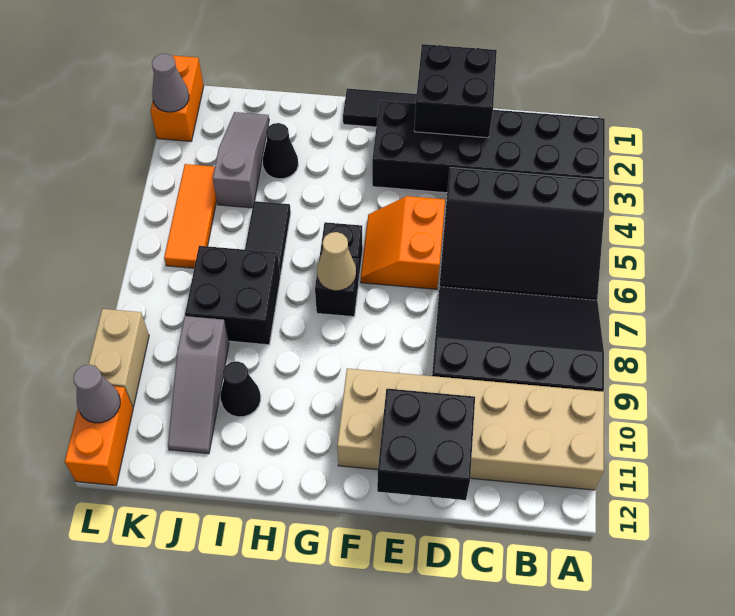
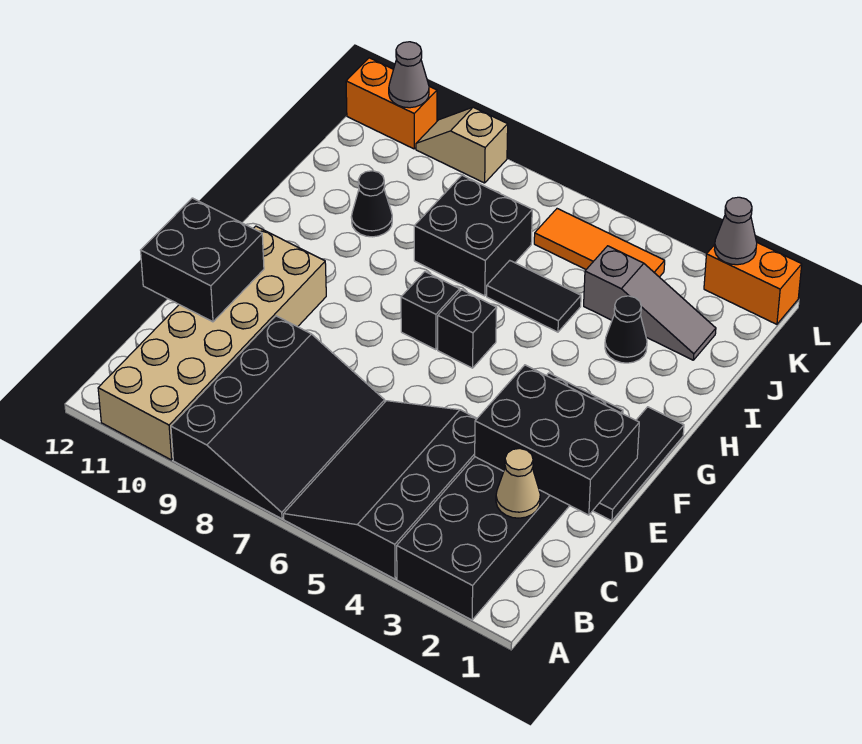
black brick D1:E2 level 2 -> black brick D1:E3 level 2
orange slope E5:F6 level 1 top E -> none
tan cone G7 level 2 -> tan cone C2 level 2
grey slope J9:J11 level 1 top 9 -> none
tan brick L9:L10 level 1 -> tan slope L9:L10 level 1 top 9

